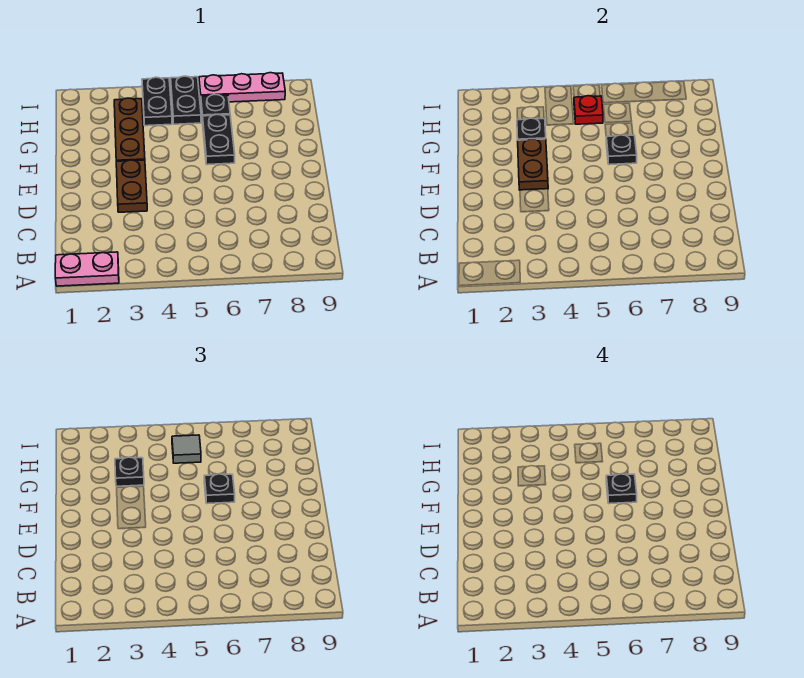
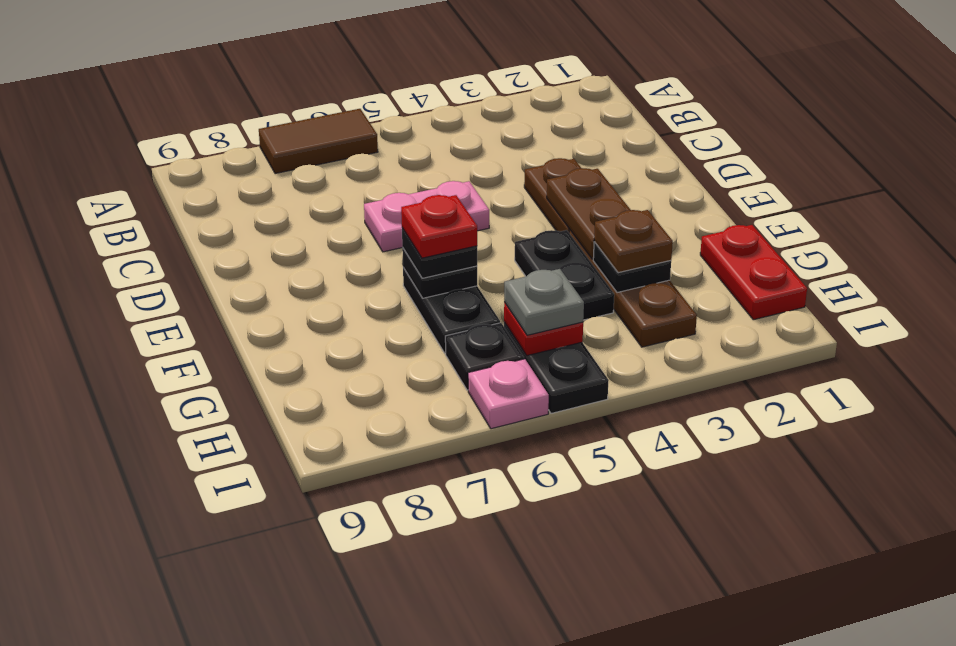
pink plate A1:A2 level 1 -> pink plate D5:D6 level 1
none -> brown tile A6:A7 level 1
black plate F6 level 4 -> red plate F6 level 4
none -> red plate G1:H1 level 1
black plate G3 level 3 -> brown plate G3 level 3
black plate H4:I4 level 1 -> black plate F4:G4 level 1
grey tile H5 level 3 -> grey plate H5 level 3
pink plate I6:I8 level 1 -> pink plate I6 level 1

